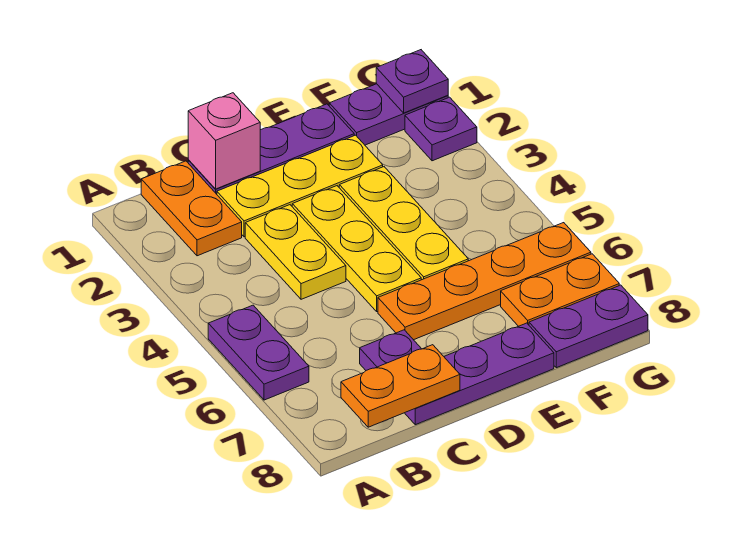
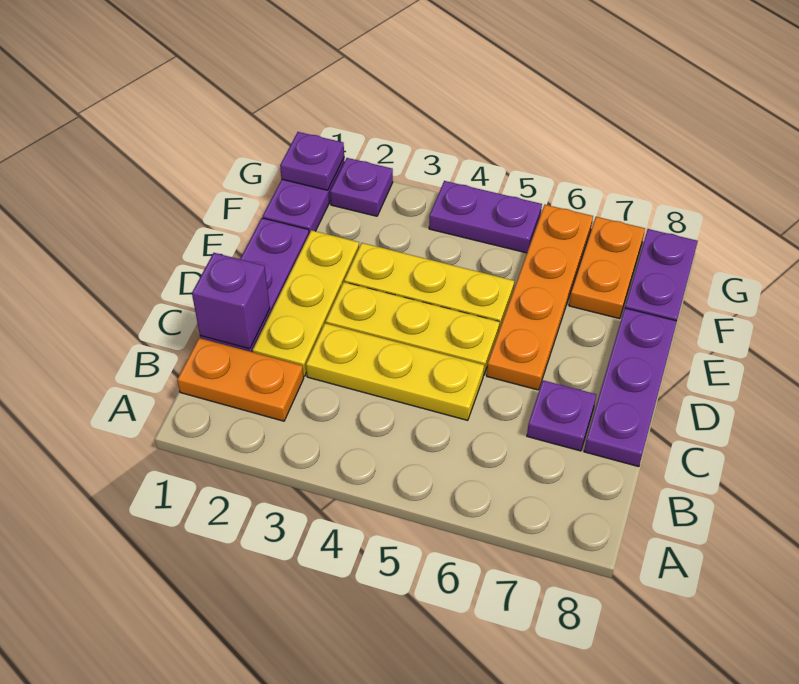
purple plate A5:A6 level 1 -> purple plate G4:G5 level 1
orange plate B8:C8 level 2 -> none
pink brick C1 level 2 -> purple brick C1 level 2
yellow plate C3:C4 level 1 -> yellow plate C3:C5 level 1

